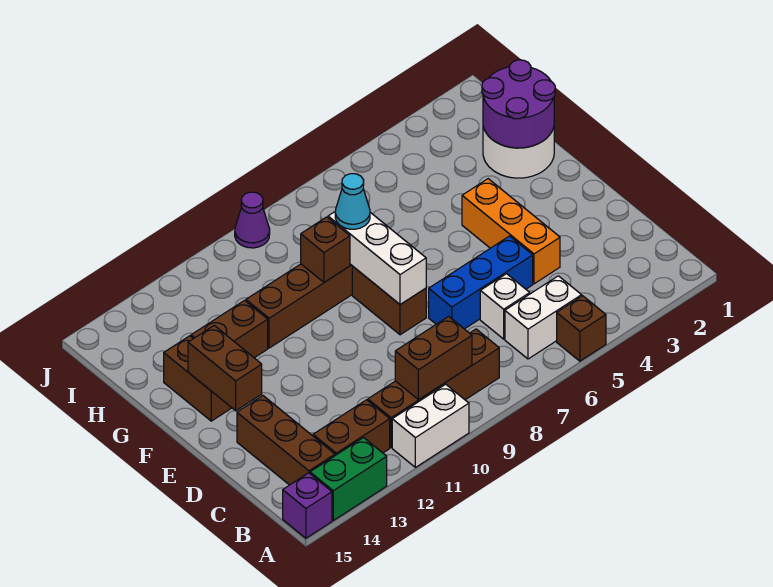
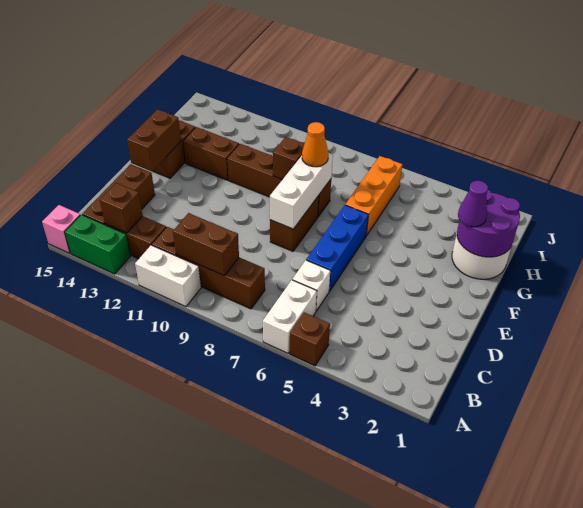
purple brick A15 level 1 -> pink brick A15 level 1
white brick B5:B6 level 1 -> white brick A6:B6 level 1
none -> brown brick B13 level 2
orange brick D4:F4 level 1 -> orange brick G6:I6 level 1
blue brick D5:D7 level 1 -> blue brick D6:F6 level 1
cyan cone G8 level 3 -> orange cone G8 level 3
purple cone J9 level 1 -> purple cone G2 level 3

